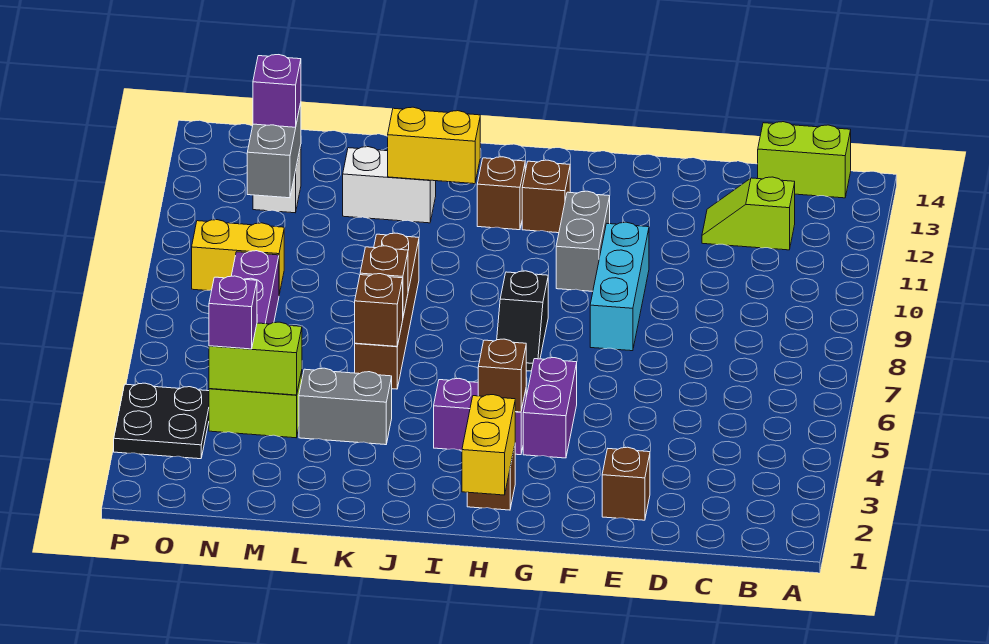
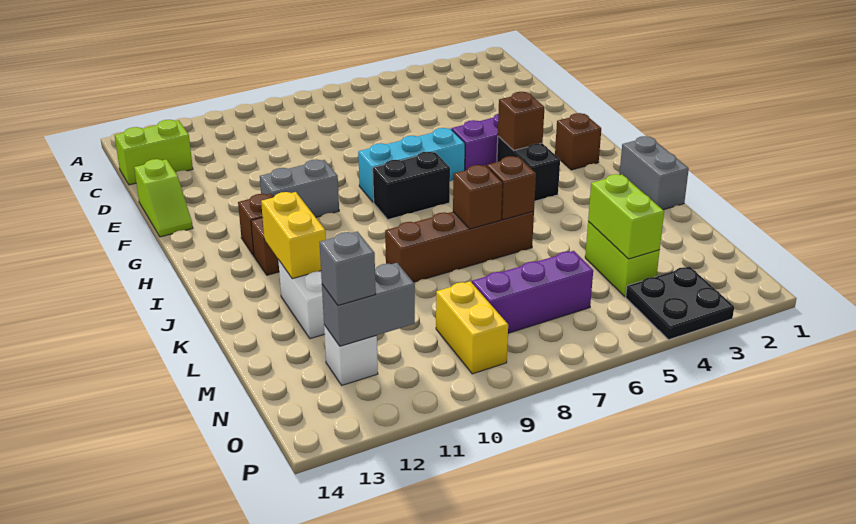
lime brick B14:C14 level 1 -> lime brick C13:C14 level 1
lime slope C12:D12 level 1 top C -> lime slope E14:F14 level 1 top E
brown brick E2 level 1 -> none
cyan brick F8:F10 level 1 -> cyan brick G6:G8 level 1
yellow brick H1:H2 level 2 -> none
purple brick H4:I4 level 1 -> black brick H4:I4 level 1
black slope H7:H8 level 1 top 8 -> black brick H7:H8 level 1
grey brick K4:L4 level 1 -> grey brick J1:K1 level 1
purple brick N4 level 3 -> none
purple brick N12 level 3 -> grey brick N12 level 3

